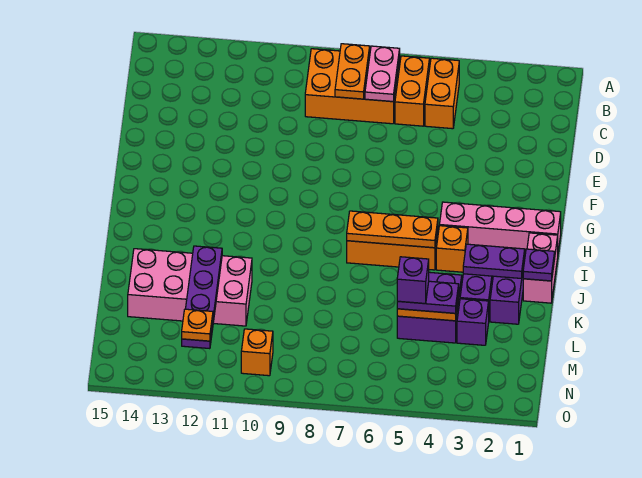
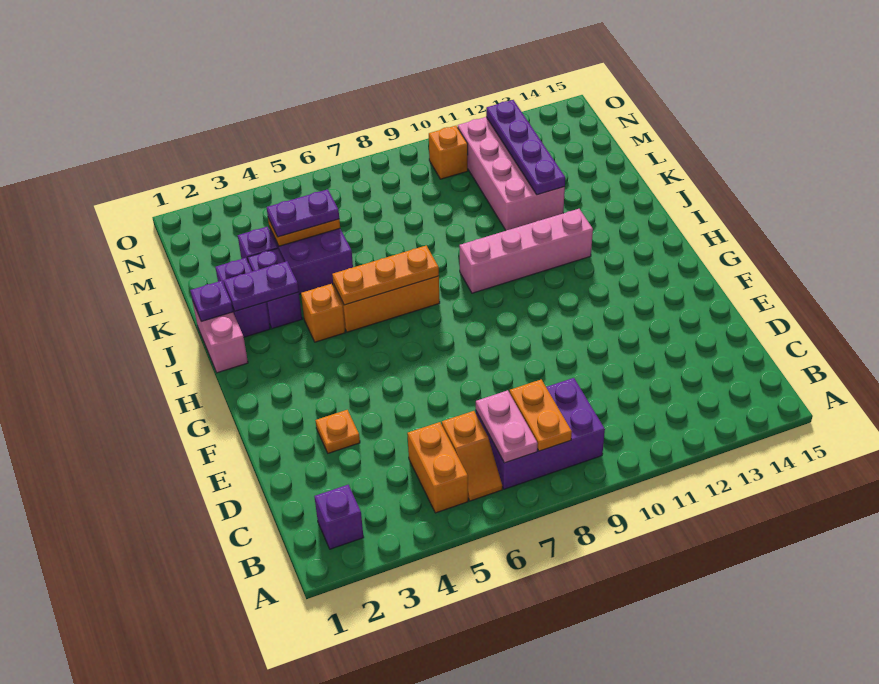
orange brick B6:C6 level 1 -> orange slope B6:C6 level 1 top C
orange brick B7:C9 level 1 -> purple brick B7:C9 level 1
pink brick H1:H4 level 1 -> pink brick I9:I12 level 1
pink brick K11:L14 level 1 -> pink brick K11:N12 level 1
purple brick L5 level 4 -> purple brick B2 level 1
orange plate N12 level 3 -> orange plate E3 level 1

